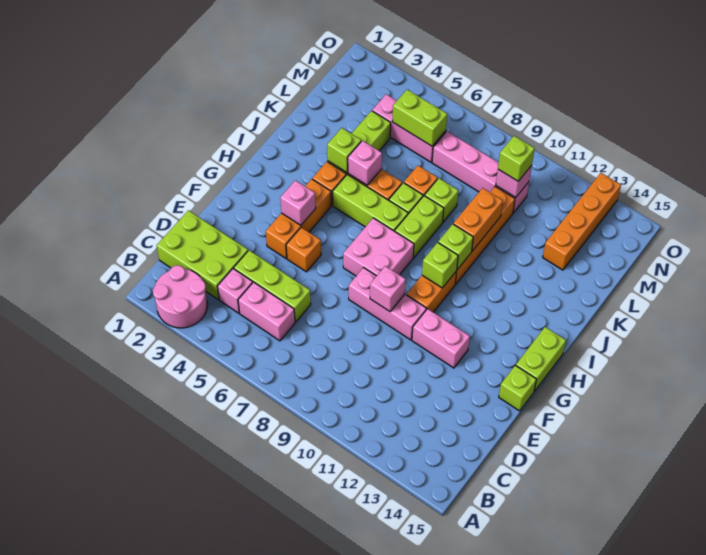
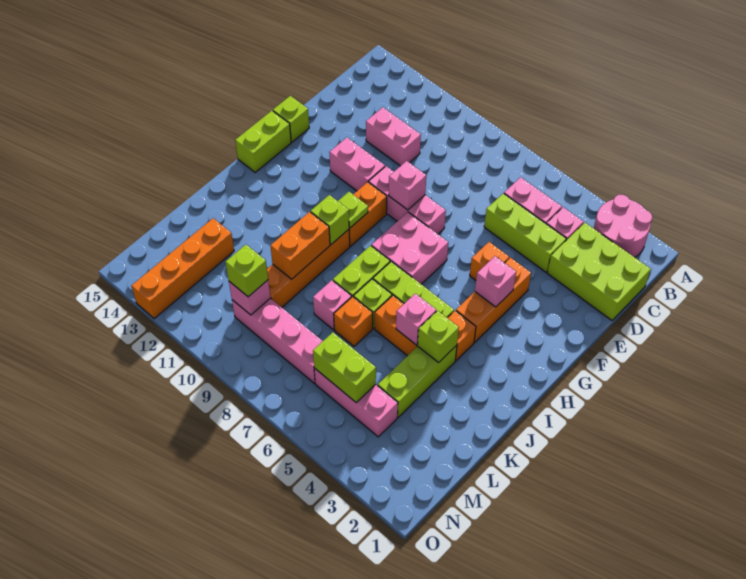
none -> pink brick D11:D12 level 1
lime brick H10 level 2 -> lime plate H10 level 2
lime brick K8 level 1 -> pink brick K8 level 1

